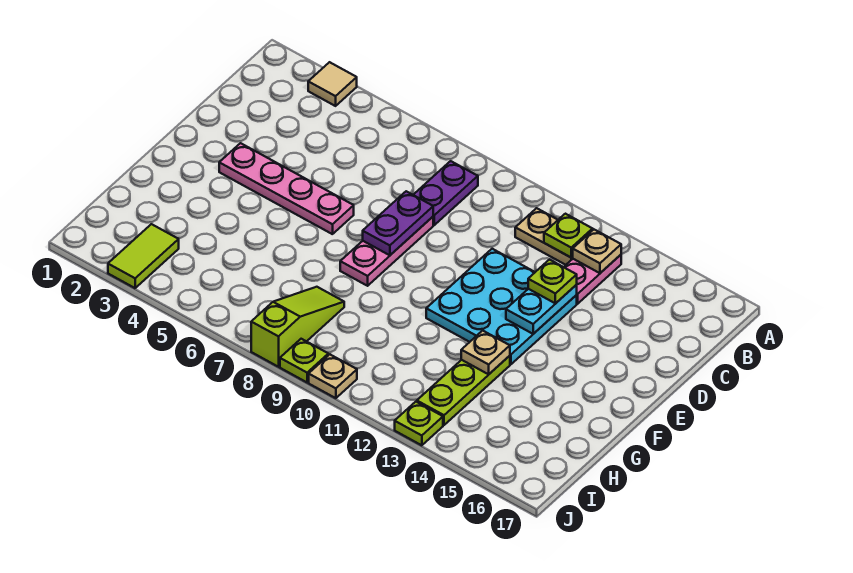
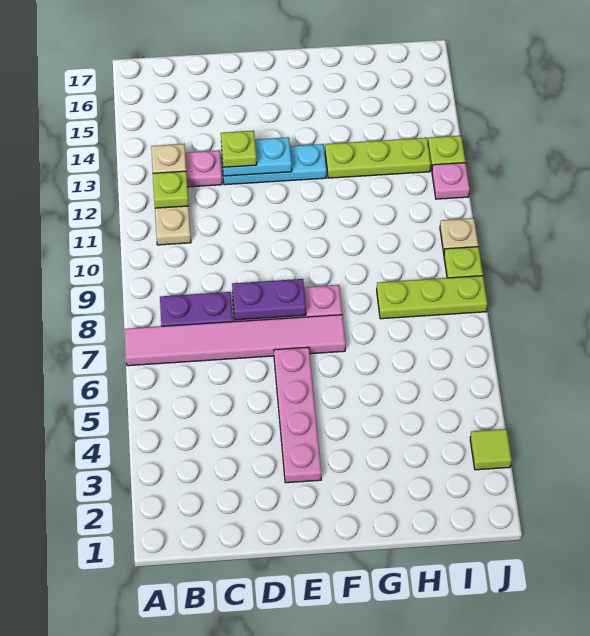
tan tile A3 level 1 -> none
none -> pink tile A7:F7 level 1
cyan plate D11:F13 level 1 -> cyan plate D13:F13 level 1
tan plate G13 level 2 -> none
lime slope H8:J8 level 1 top J -> lime plate H8:J8 level 1
lime tile I3:J3 level 1 -> lime tile J3 level 1
none -> pink plate J12 level 1

